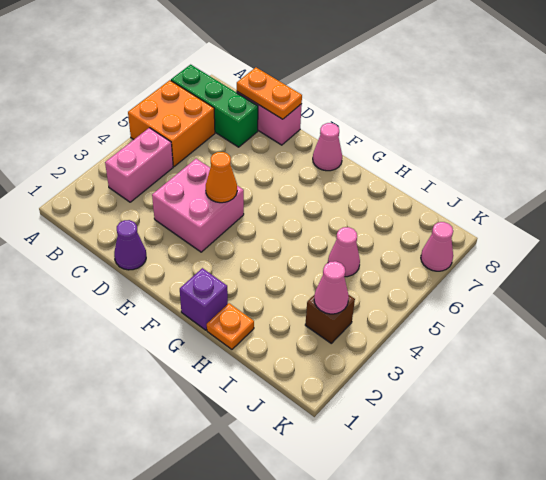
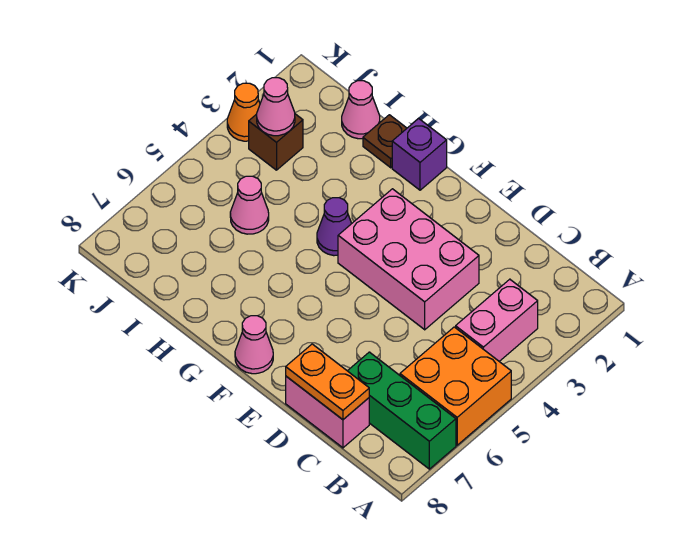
purple cone D1 level 1 -> purple cone G4 level 1
pink brick D3:E4 level 1 -> pink brick D3:F4 level 1
orange cone E4 level 2 -> orange cone K3 level 1
orange plate H1 level 1 -> brown plate H1 level 1
pink cone K7 level 1 -> pink cone I1 level 1

